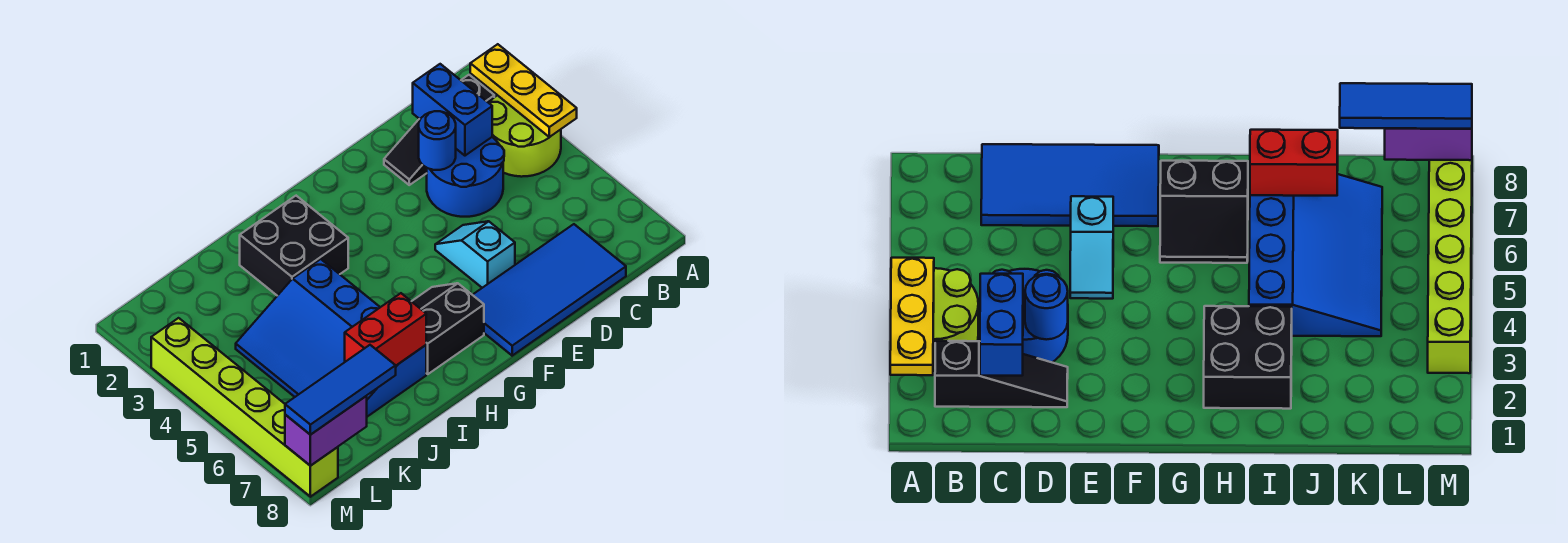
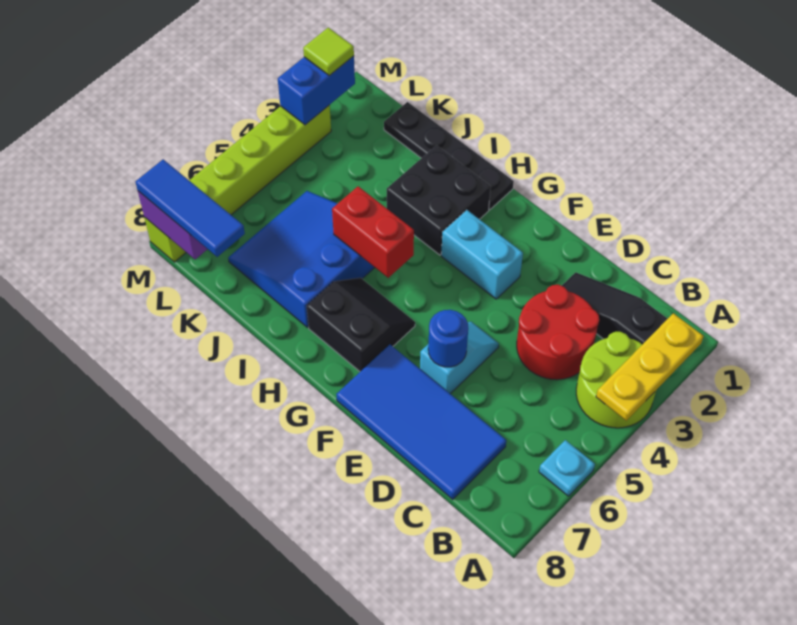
none -> cyan plate A6 level 1
blue brick C2:C3 level 2 -> blue brick M2:M3 level 2
blue round brick C3:D4 level 1 -> red round brick C3:D4 level 1
blue round brick D3 level 2 -> blue round brick E6 level 2
none -> cyan brick F3:G3 level 1
none -> black plate H1:K1 level 1
blue slope I4:K7 level 1 top I -> blue slope I5:K7 level 1 top I
red brick I7:J7 level 2 -> red brick H5:I5 level 2
none -> lime tile M2 level 3

